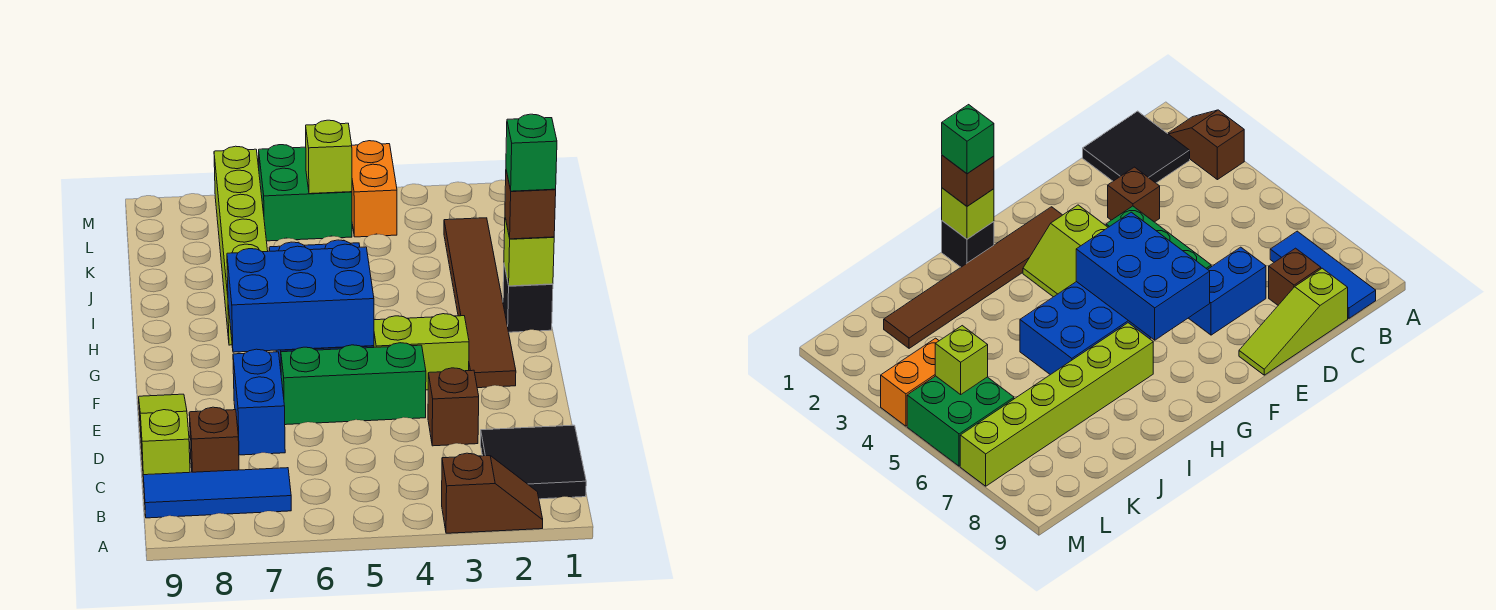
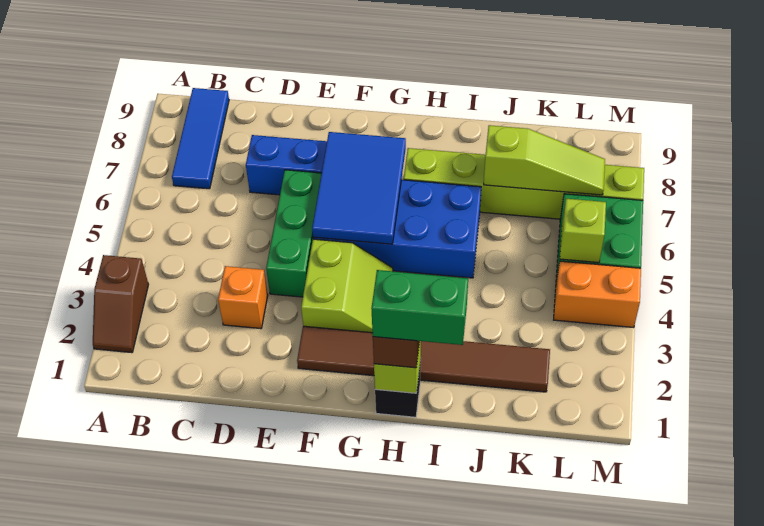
black tile B1:C2 level 1 -> none
brown brick C8 level 1 -> none
lime slope C9:E9 level 1 top C -> lime slope J7:L7 level 2 top J
brown brick D3 level 1 -> orange brick D3 level 1
blue brick F5:G7 level 2 -> blue tile F5:G7 level 2
green brick H1 level 4 -> green brick H1:I1 level 4

